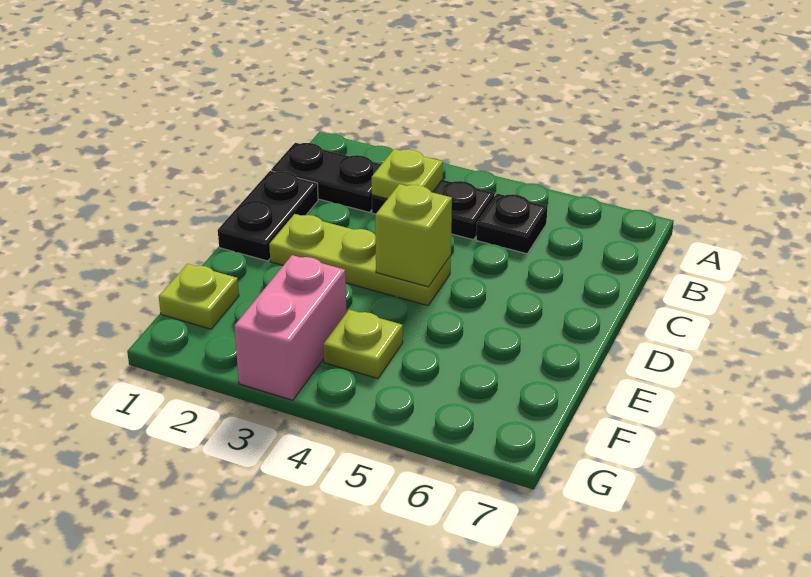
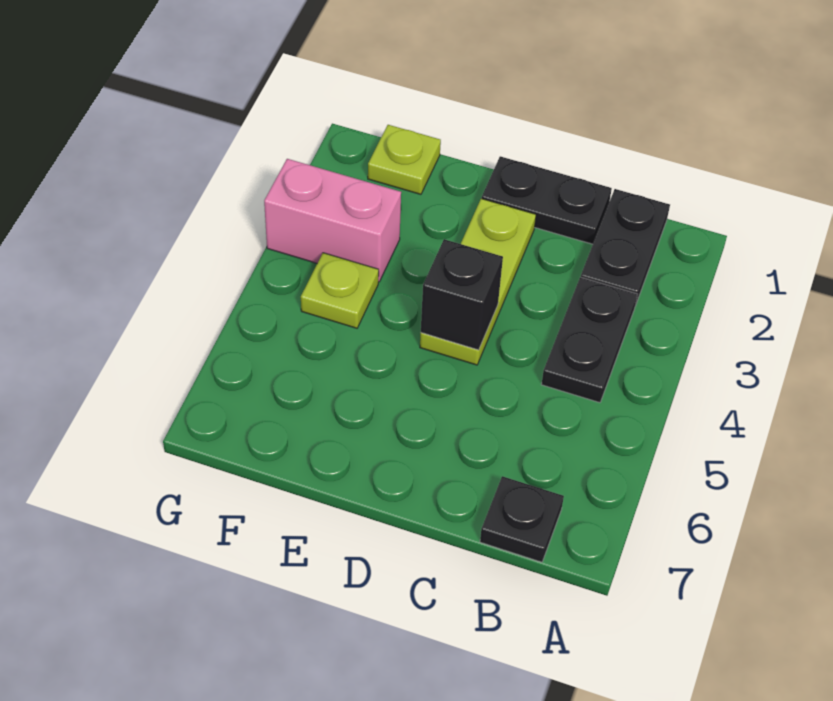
lime plate B3 level 2 -> none
black plate B5 level 1 -> black plate B7 level 1
lime brick D4 level 2 -> black brick D4 level 2

